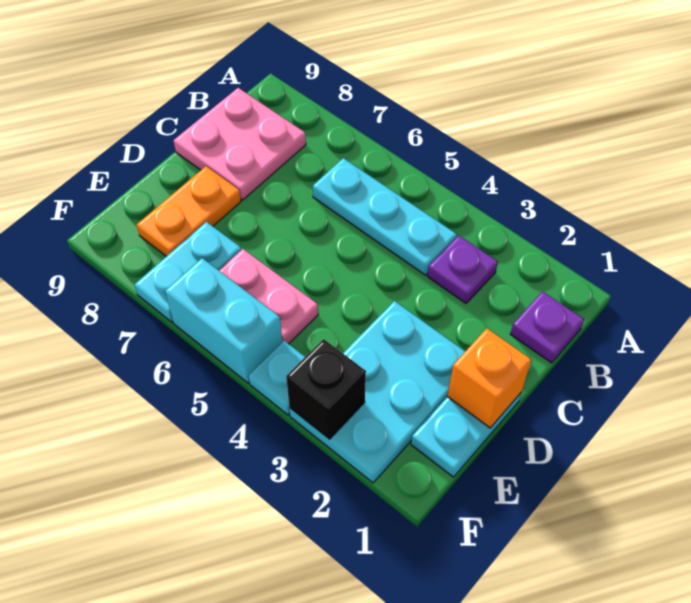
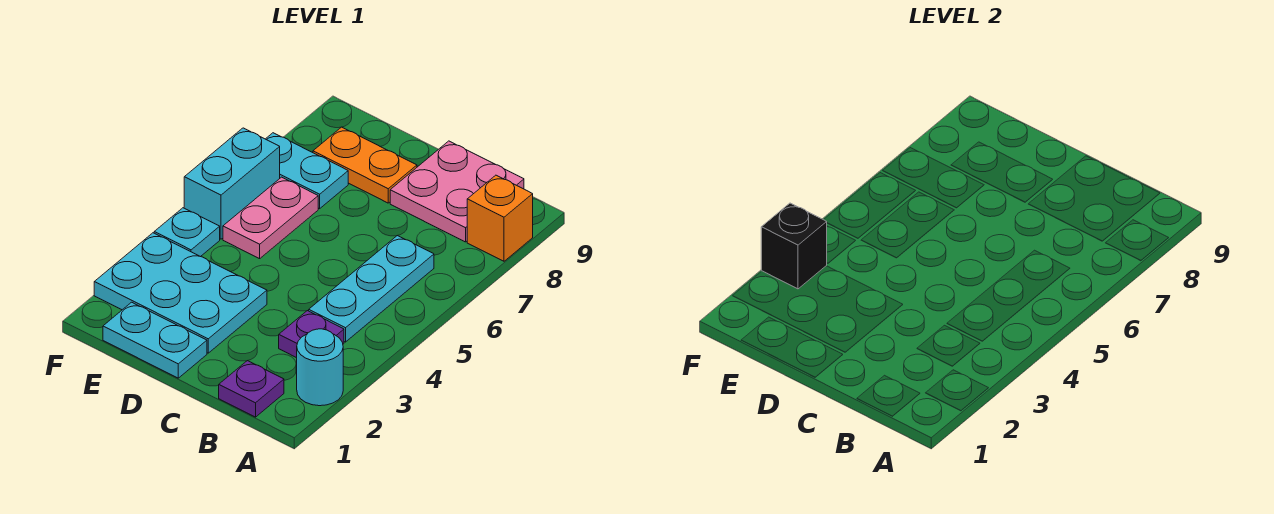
none -> cyan round brick A2 level 1
orange brick D1 level 2 -> orange brick A8 level 1

